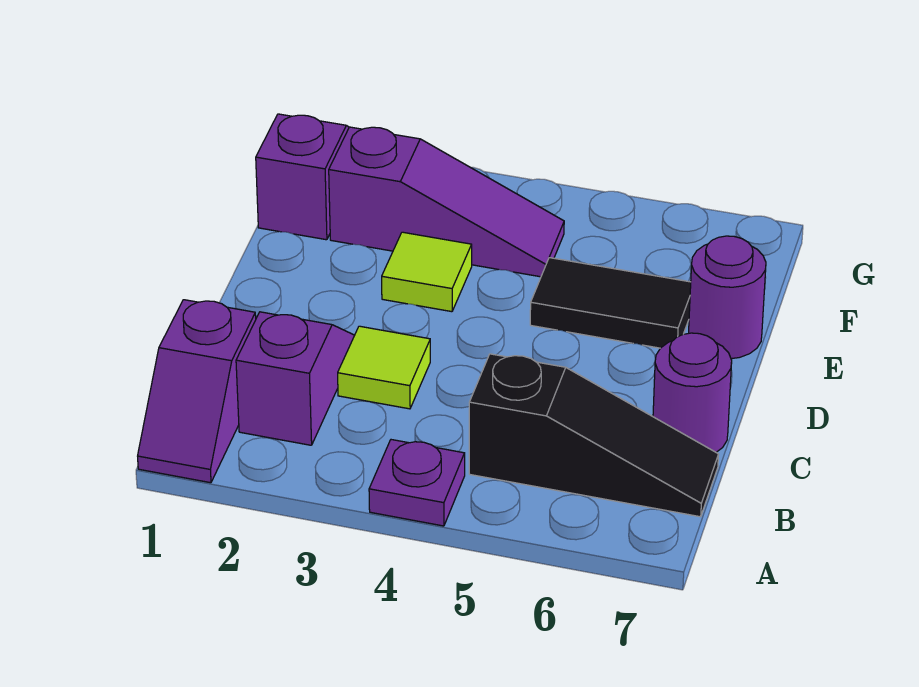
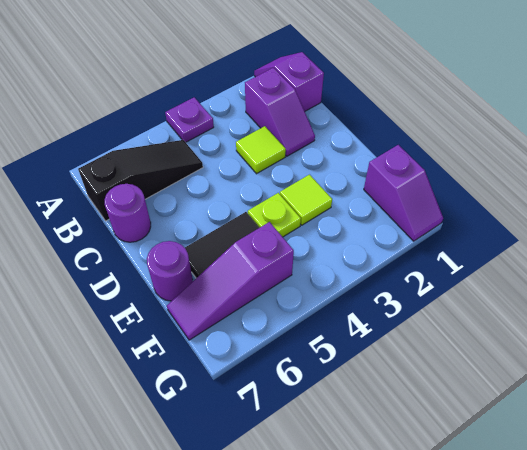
black slope B5:B7 level 1 top 5 -> black slope B5:B7 level 1 top 7
none -> lime plate E4 level 1
purple slope F2:F4 level 1 top 2 -> purple slope F5:F7 level 1 top 5

